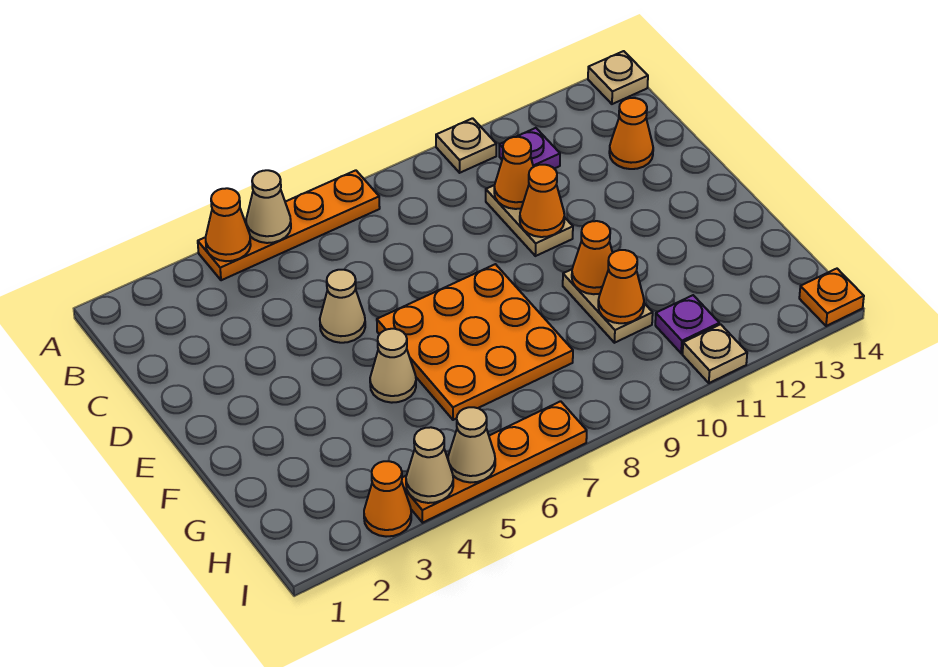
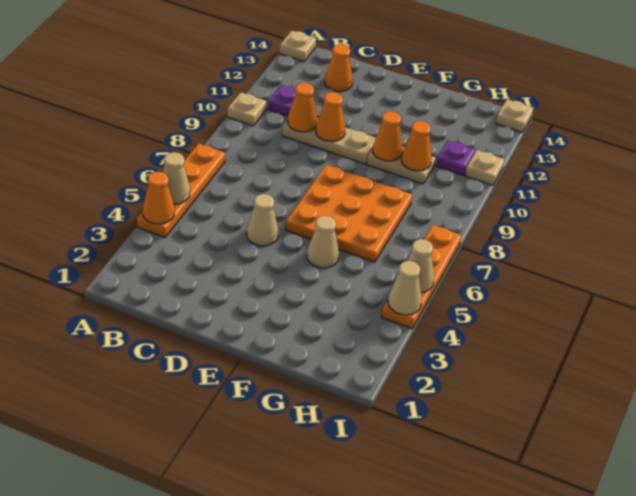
tan plate C10:D10 level 1 -> tan plate C10:E10 level 1
orange cone I3 level 1 -> none
orange plate I14 level 1 -> tan plate I14 level 1

